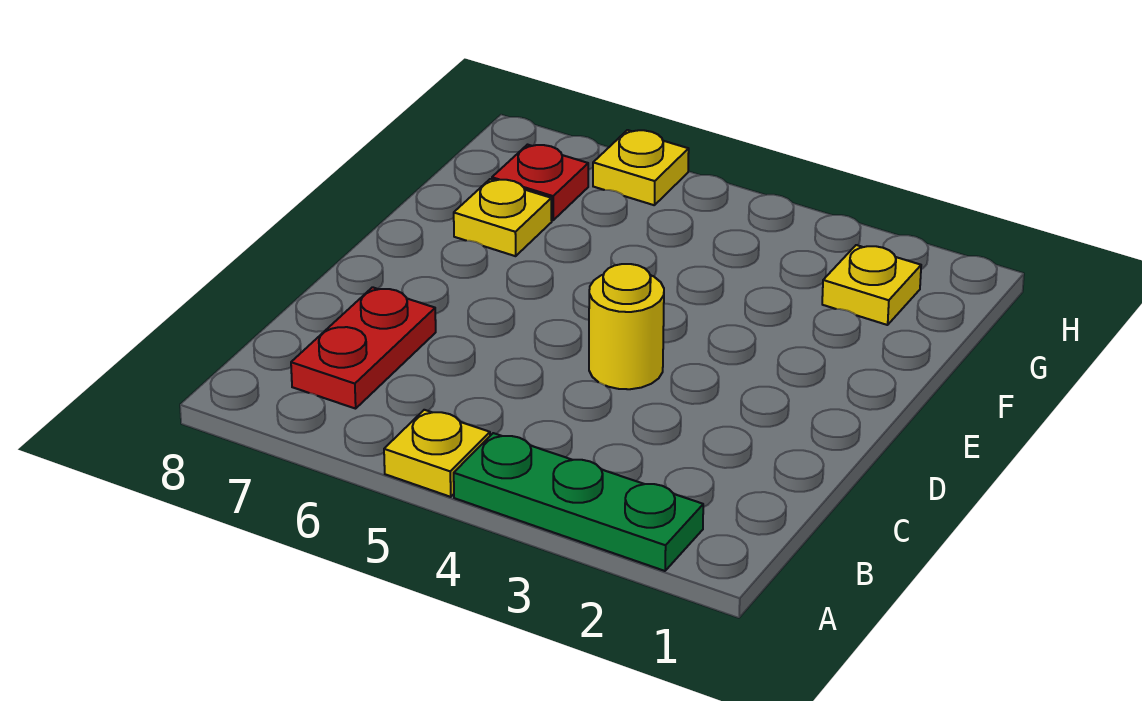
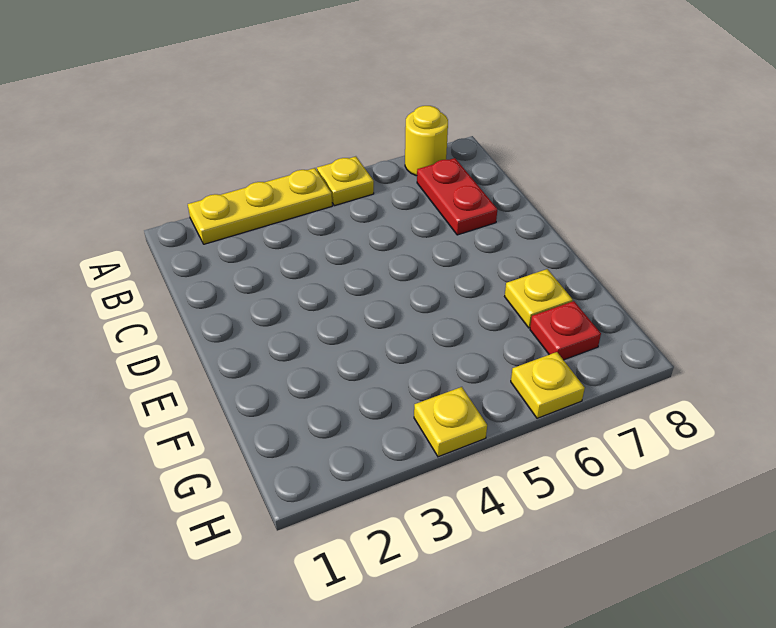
green plate A2:A4 level 1 -> yellow plate A2:A4 level 1
yellow round brick D4 level 1 -> yellow round brick A7 level 1
yellow plate G2 level 1 -> yellow plate H4 level 1

